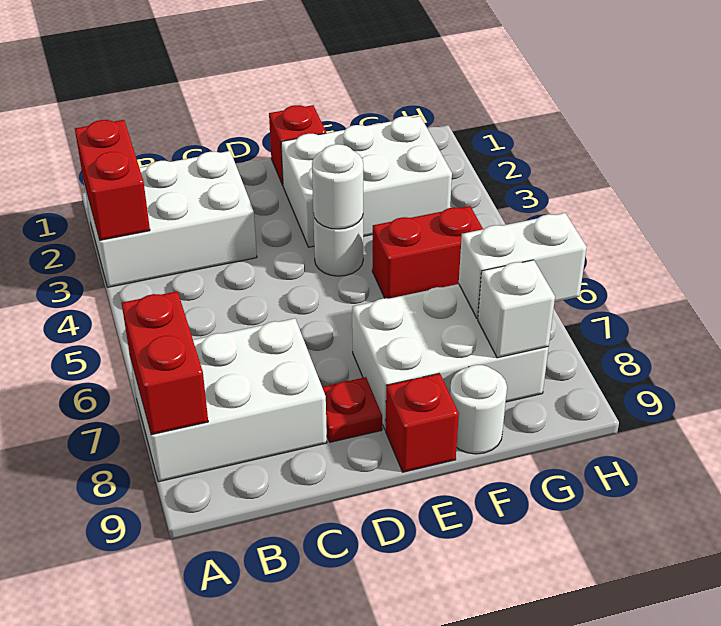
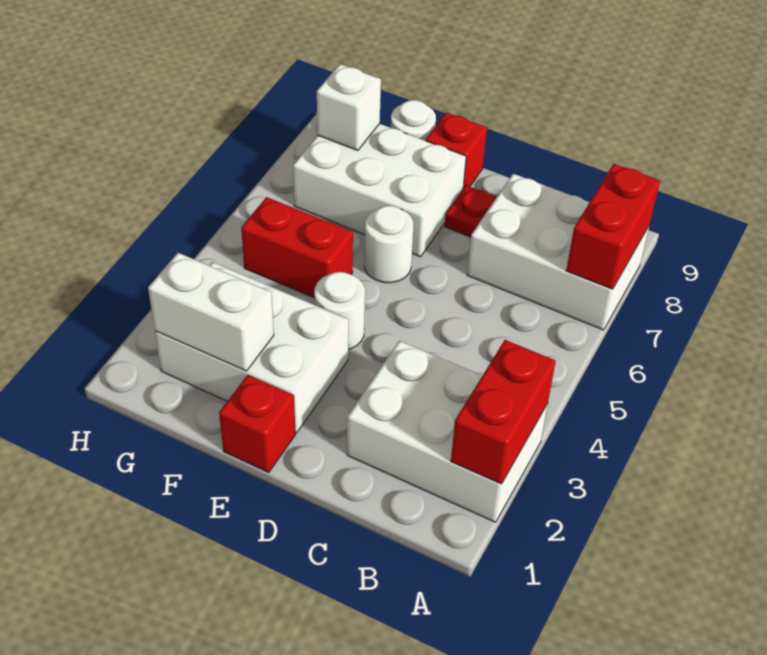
white round brick E4 level 2 -> white round brick E6 level 1
white brick G7:H7 level 2 -> white brick F2:G2 level 2

